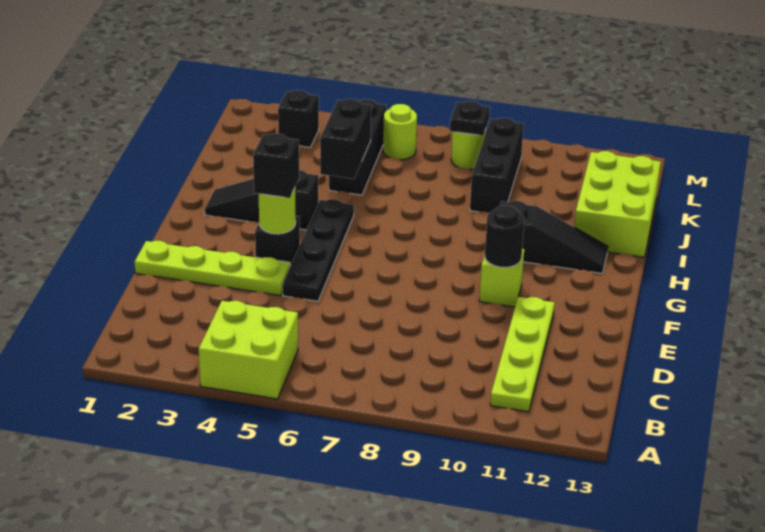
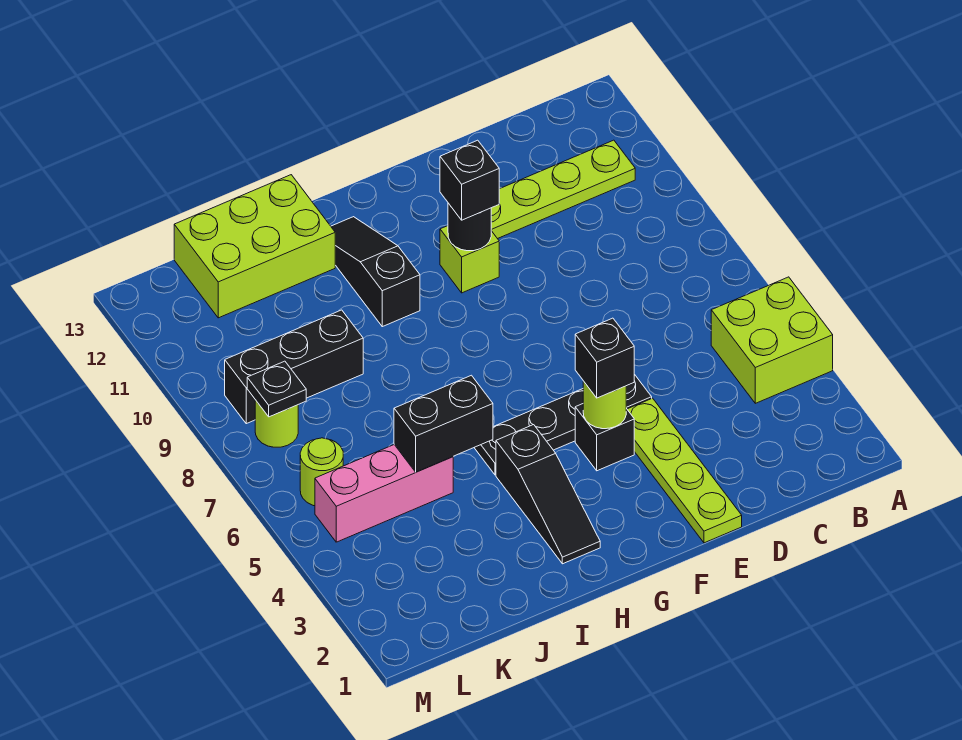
black brick J5:L5 level 1 -> pink brick J5:L5 level 1
black brick L3 level 1 -> black brick F10 level 3

